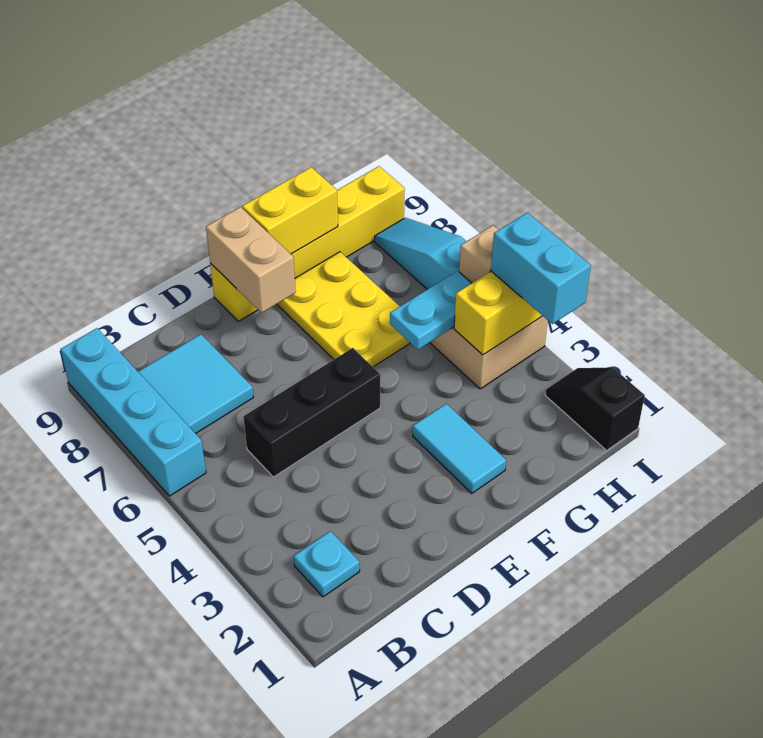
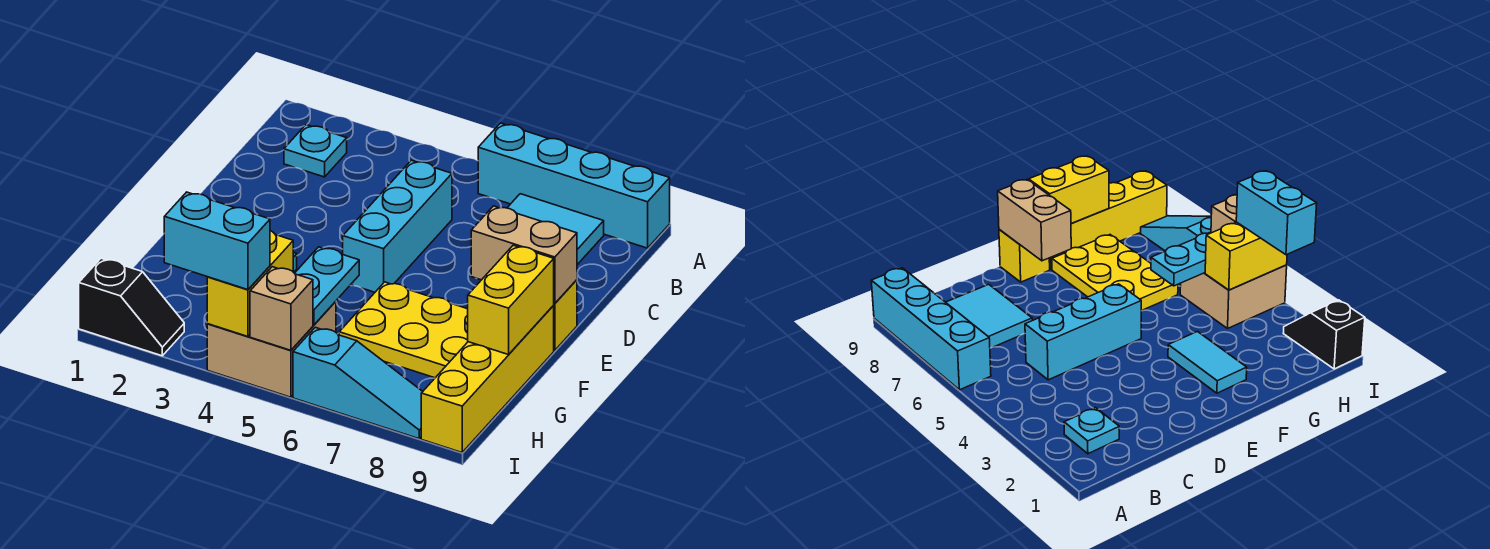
black brick C5:E5 level 1 -> cyan brick C5:E5 level 1

